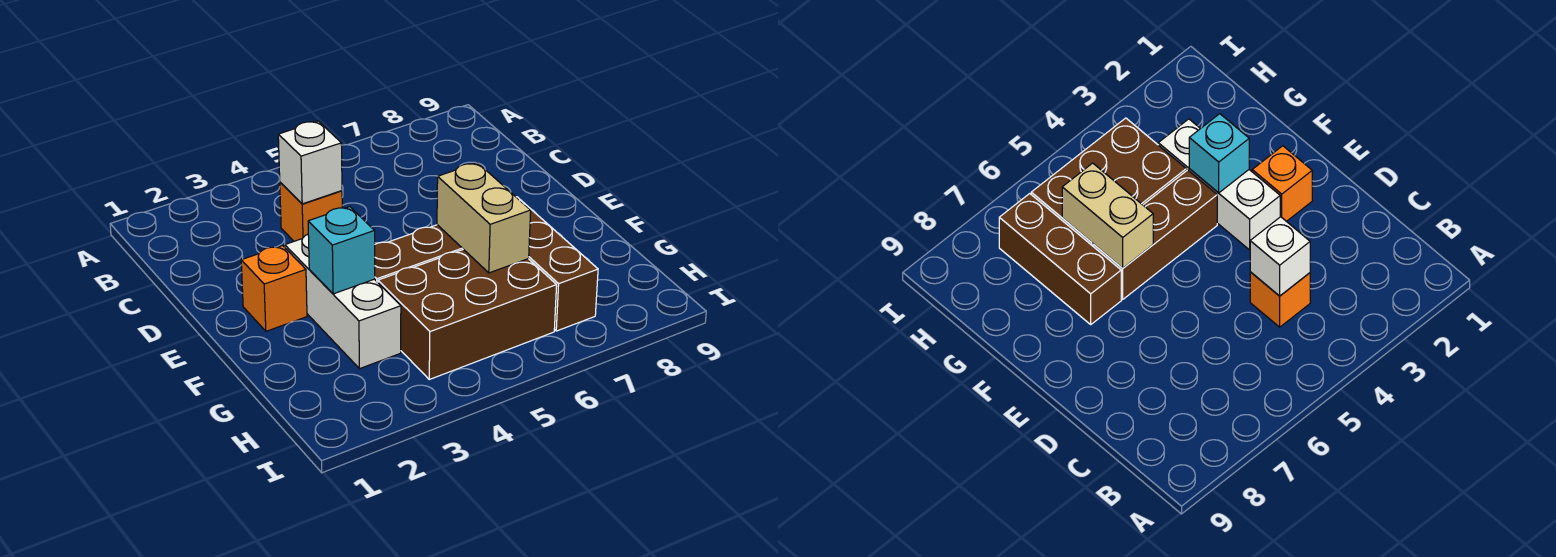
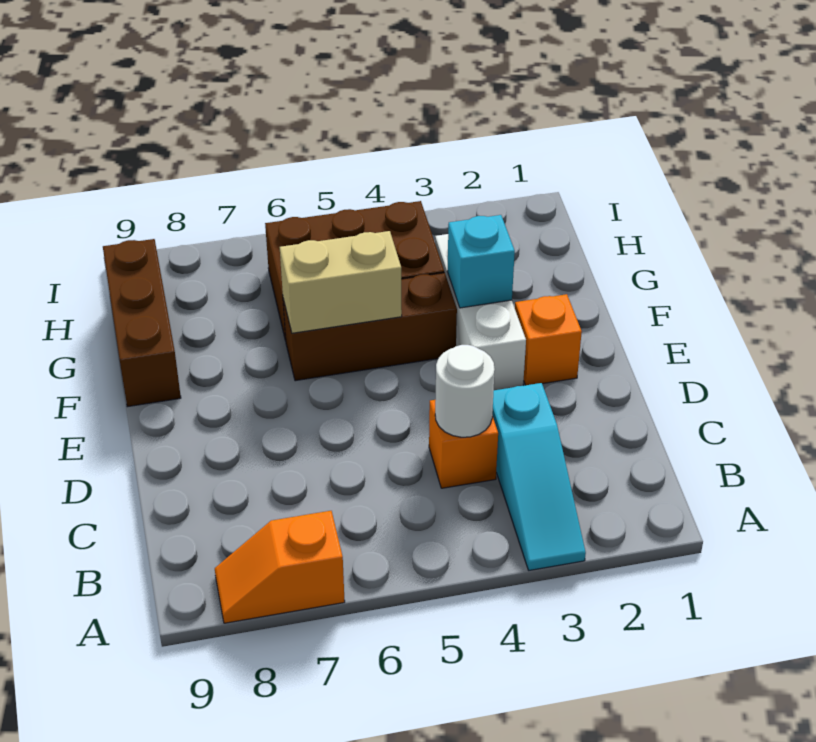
none -> cyan slope A3:C3 level 1 top C
none -> orange slope A7:A8 level 1 top 7
white brick C4 level 2 -> white round brick C4 level 2
tan brick F6:G6 level 2 -> tan brick F5:F6 level 2
brown brick F7:H7 level 1 -> brown brick F9:H9 level 1

